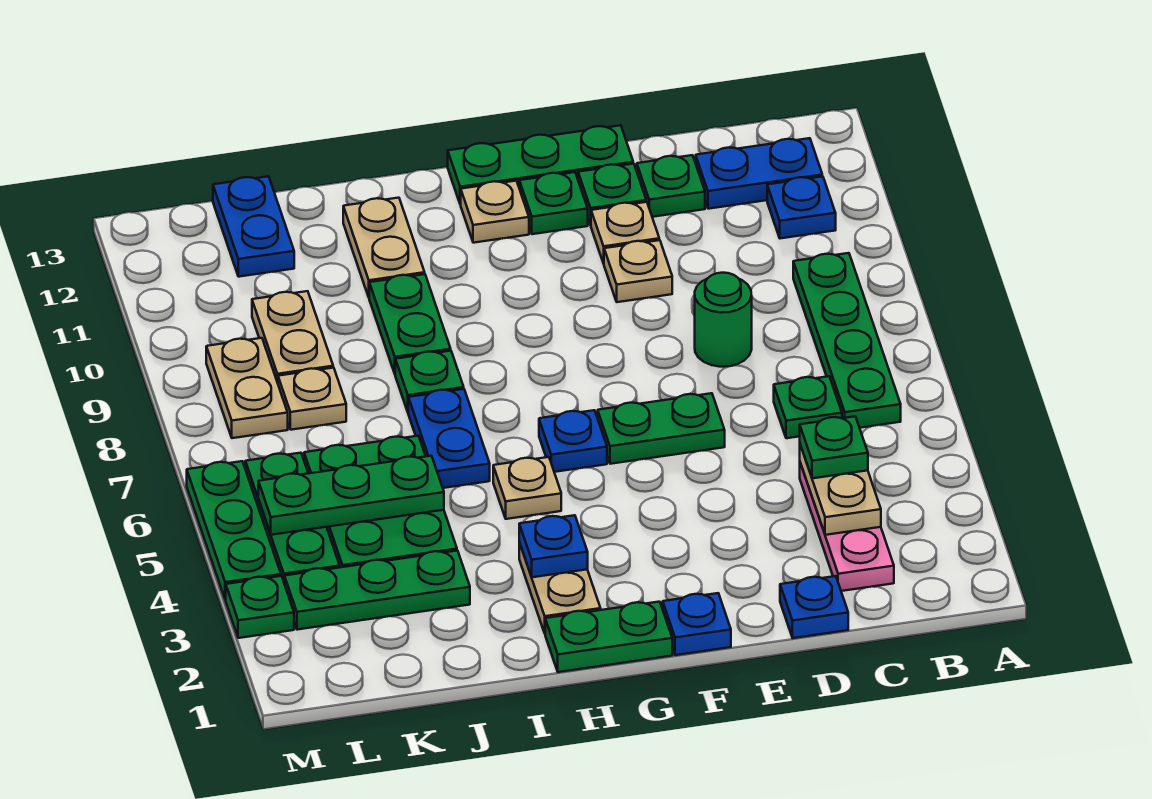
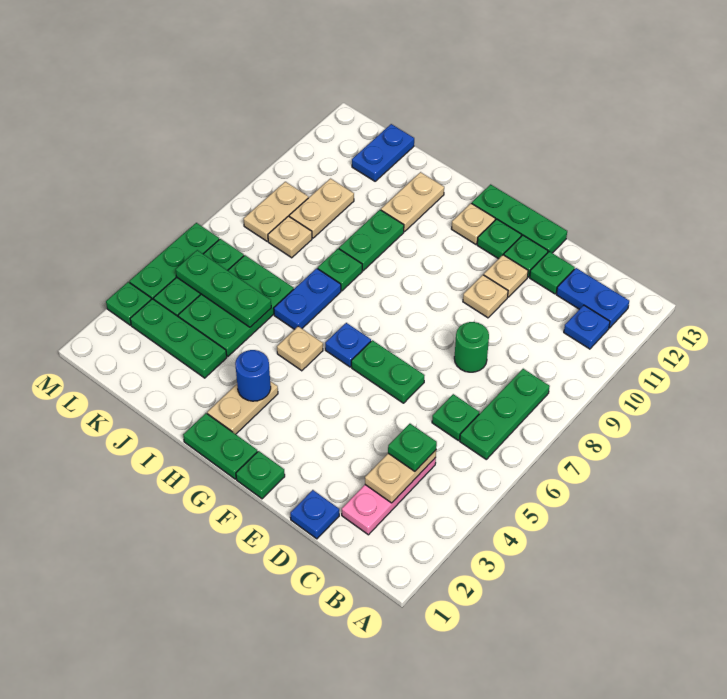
green plate B6:B9 level 1 -> green plate B6:B8 level 1
blue plate F1 level 1 -> green plate F1 level 1
blue plate H3 level 2 -> blue round brick H3 level 2

